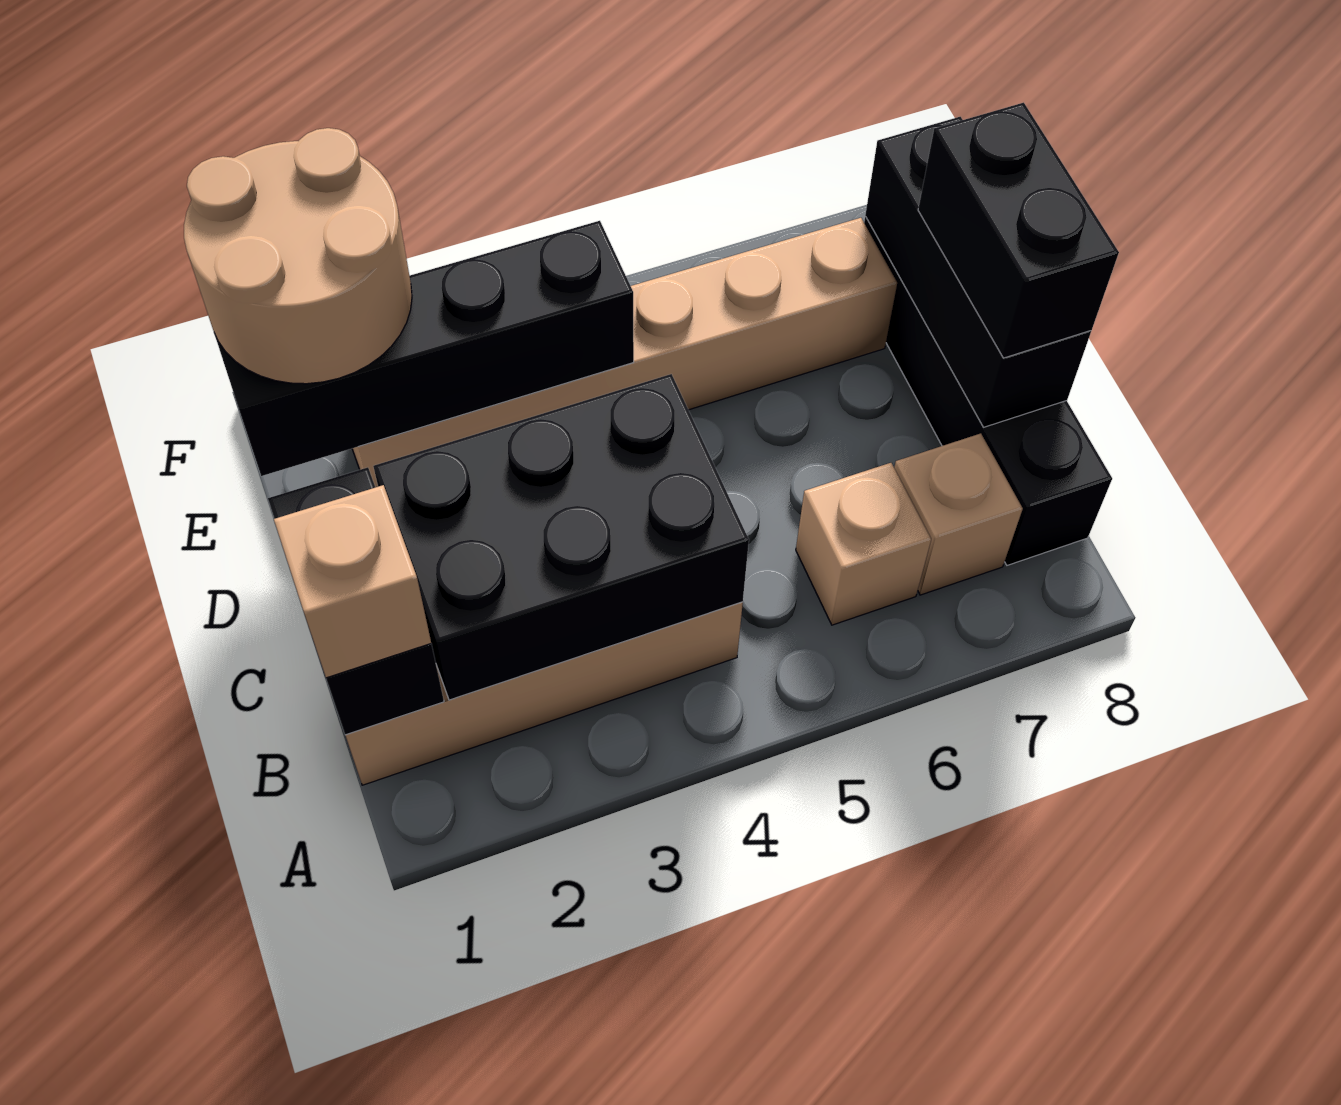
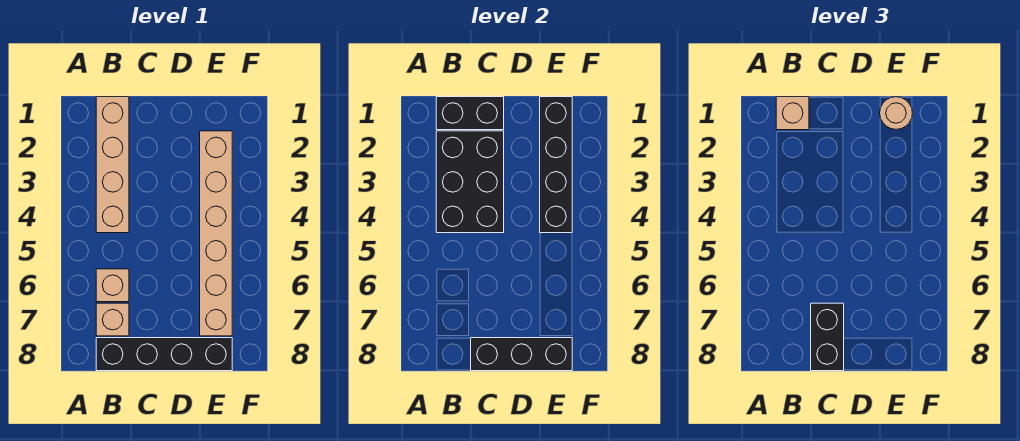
black brick C8:D8 level 3 -> black brick C7:C8 level 3
tan round brick E1:F2 level 3 -> tan round brick E1 level 3

